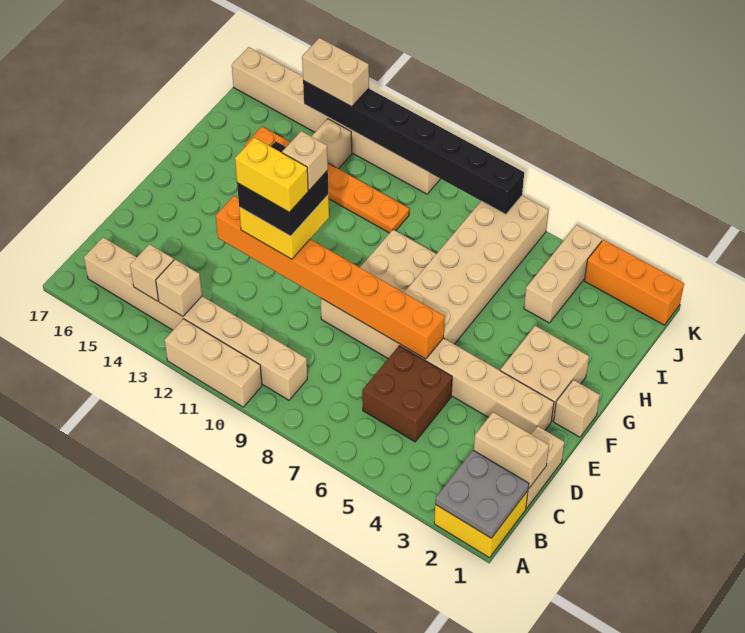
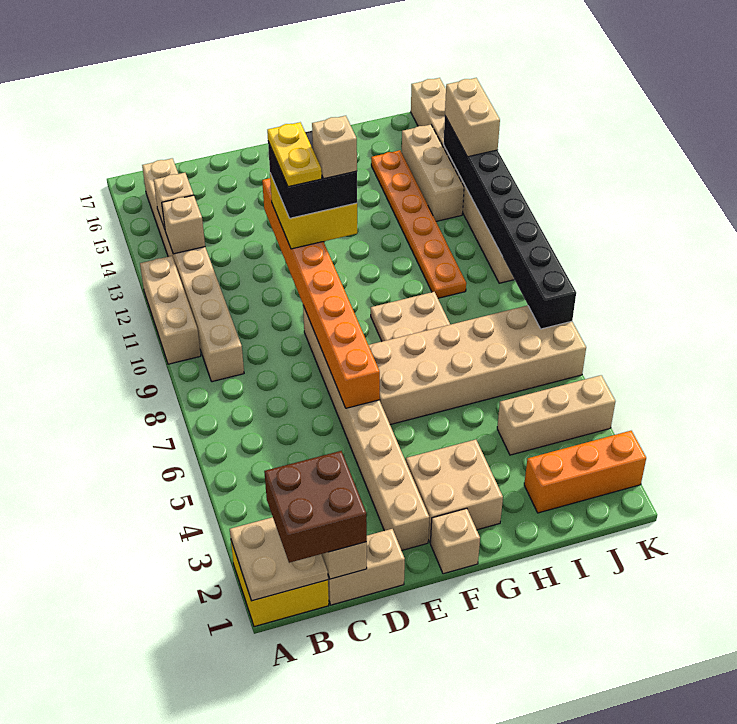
grey plate A1:B2 level 2 -> tan plate A1:B2 level 2
brown brick C5:D6 level 1 -> brown brick B1:C2 level 3
yellow brick E11:E12 level 5 -> yellow plate E11:E12 level 5
tan brick J13 level 1 -> tan brick J13:J15 level 1
orange brick K1:K3 level 1 -> orange brick I2:K2 level 1

